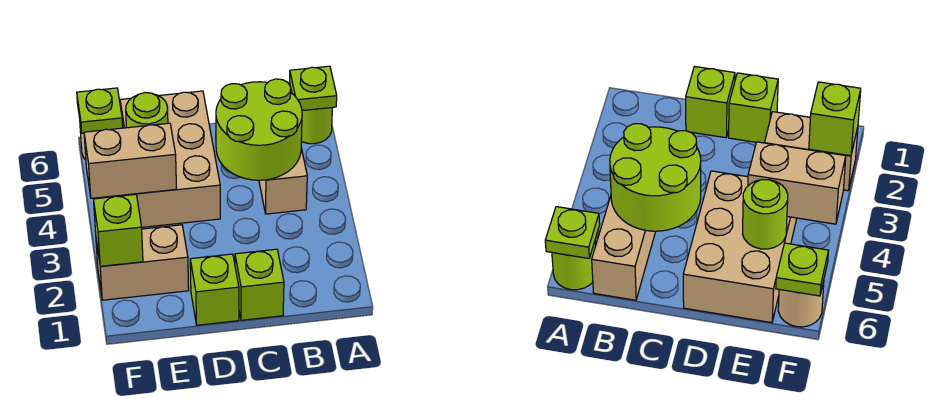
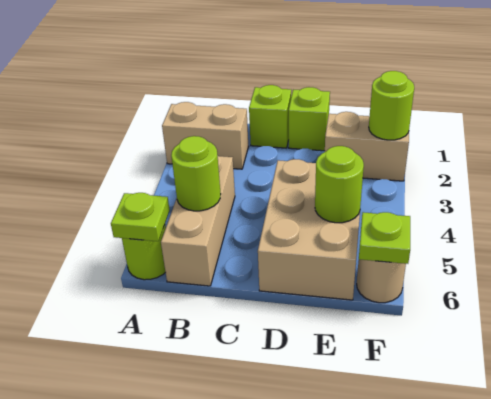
lime round brick B4:C5 level 2 -> lime round brick B5 level 2
tan brick E4:F4 level 2 -> tan brick A2:B2 level 1
lime brick F2 level 2 -> lime round brick F2 level 2

